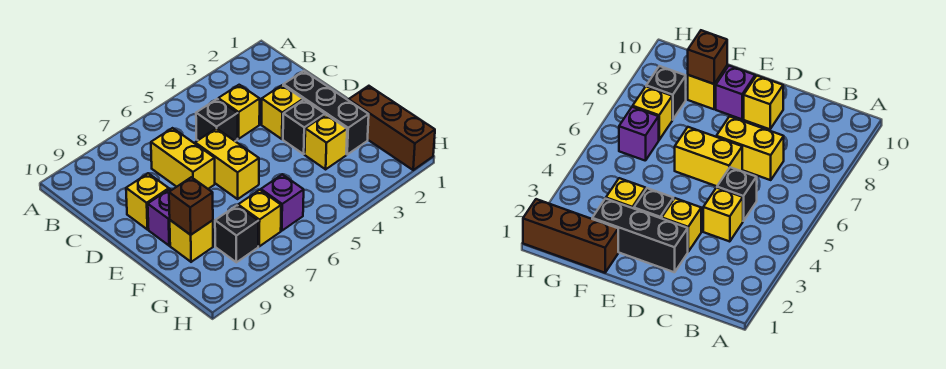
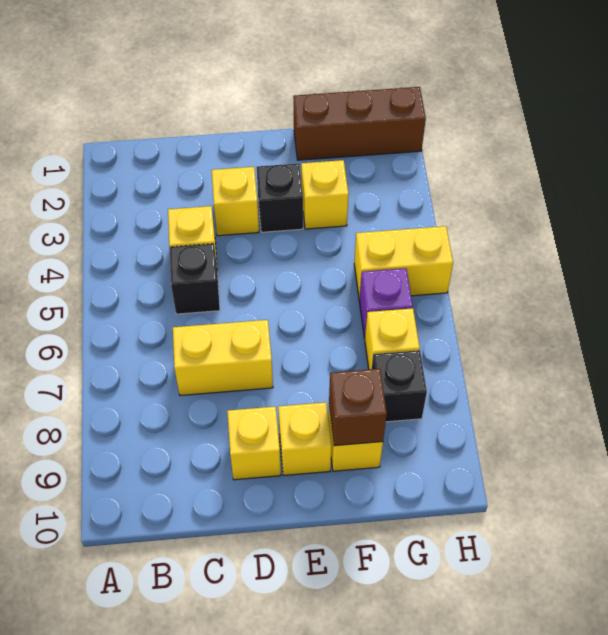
black brick D2:F2 level 1 -> none
yellow brick D6:E6 level 1 -> yellow brick G5:H5 level 1
purple brick E9 level 1 -> yellow brick E9 level 1

